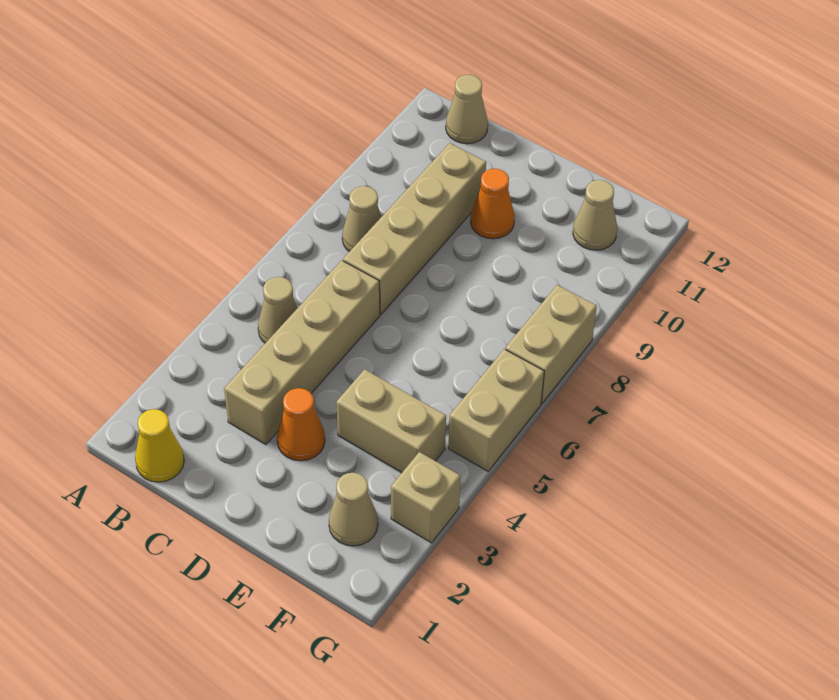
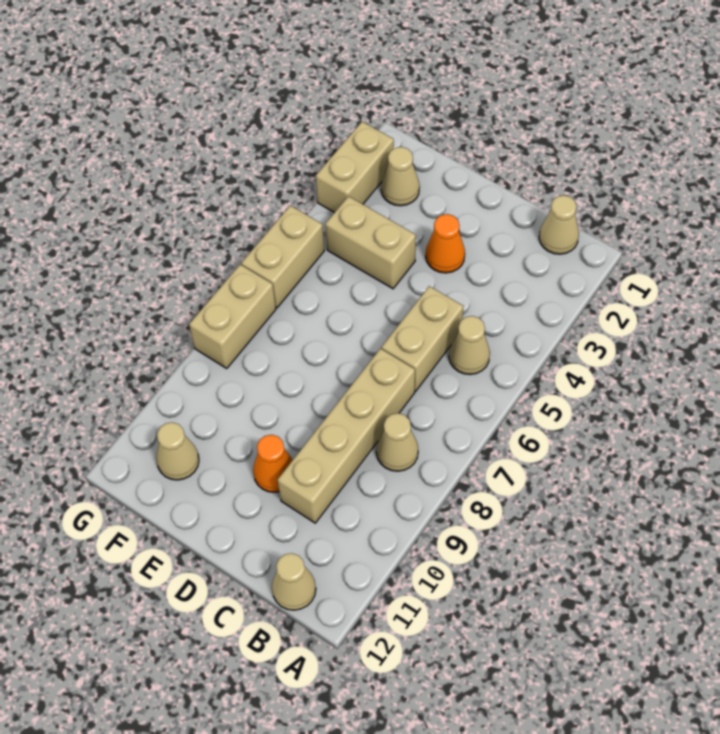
yellow cone B1 level 1 -> tan cone B1 level 1
tan brick C3:C6 level 1 -> tan brick C5:C6 level 1
tan brick G3 level 1 -> tan brick G2:G3 level 1

